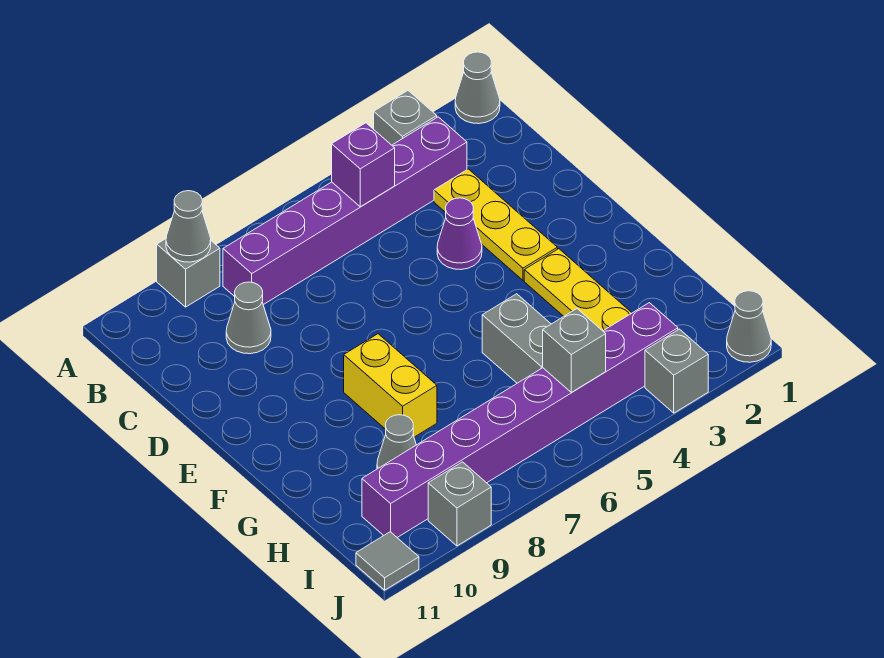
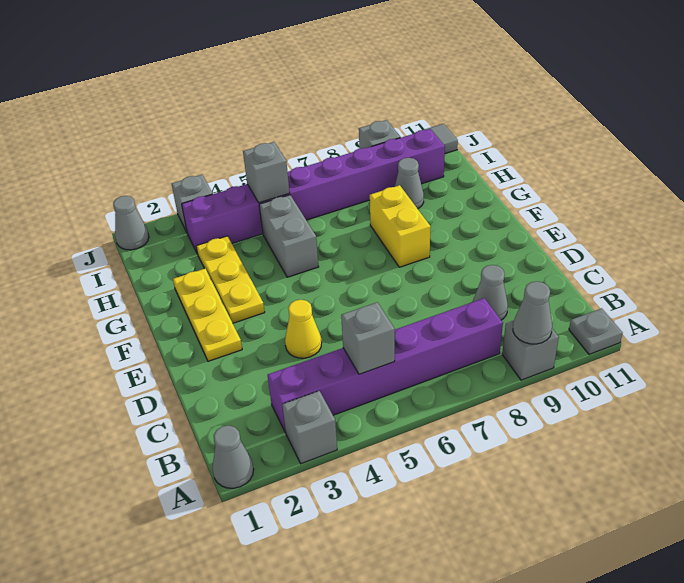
none -> grey plate A11 level 1
purple brick B5 level 2 -> grey brick B5 level 2
yellow plate C3:E3 level 1 -> yellow plate E2:G2 level 1
purple cone D4 level 1 -> yellow cone D4 level 1

